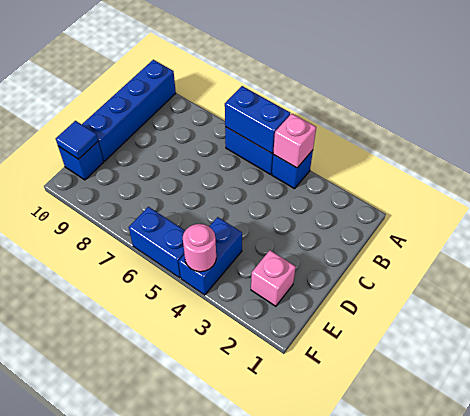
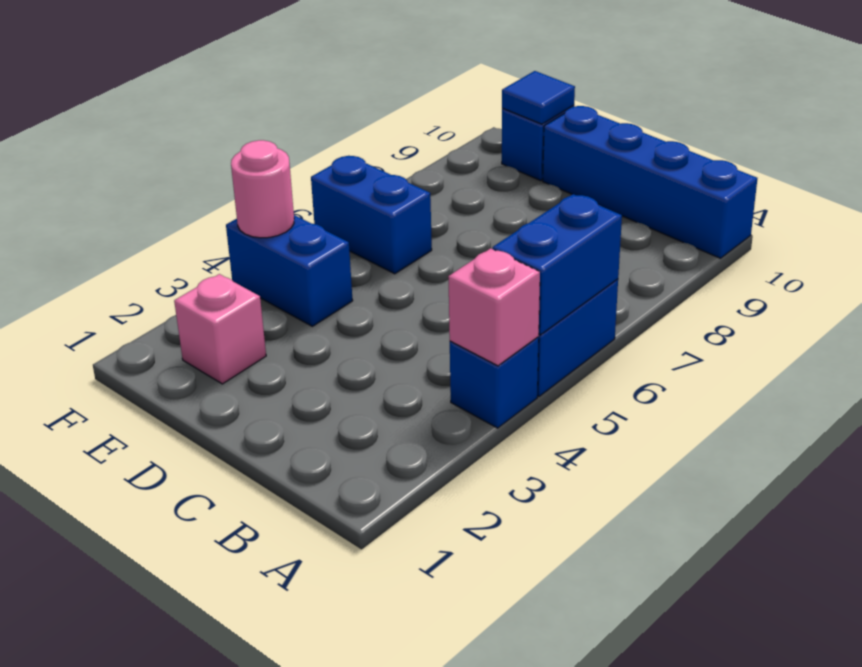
blue brick F5:F6 level 1 -> blue brick E6:F6 level 1

